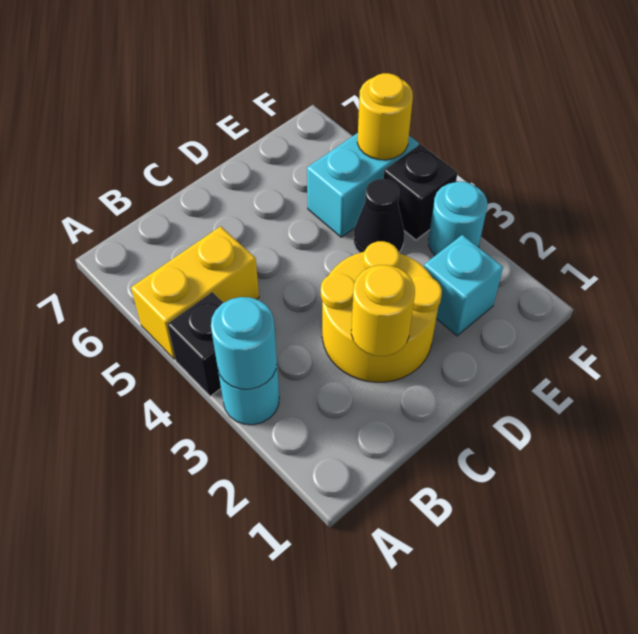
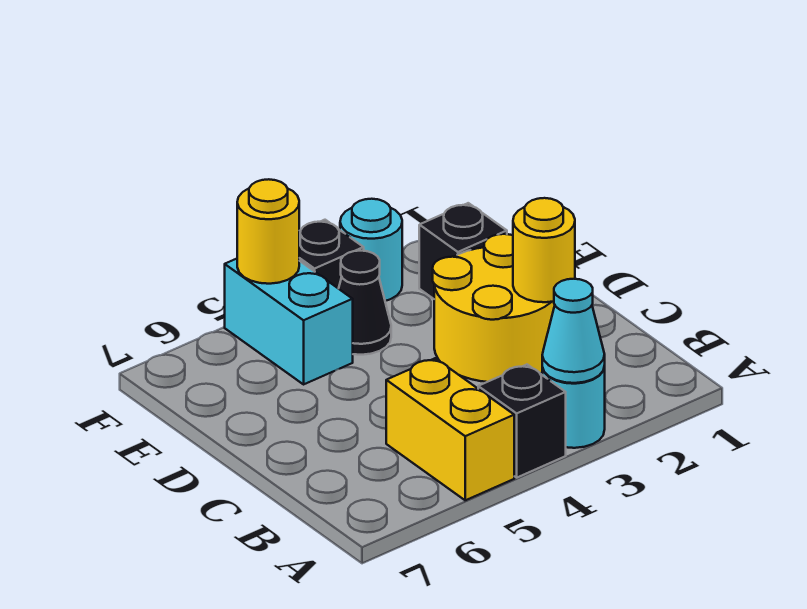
cyan round brick A3 level 2 -> cyan cone A3 level 2
cyan brick E2 level 1 -> black brick E2 level 1

